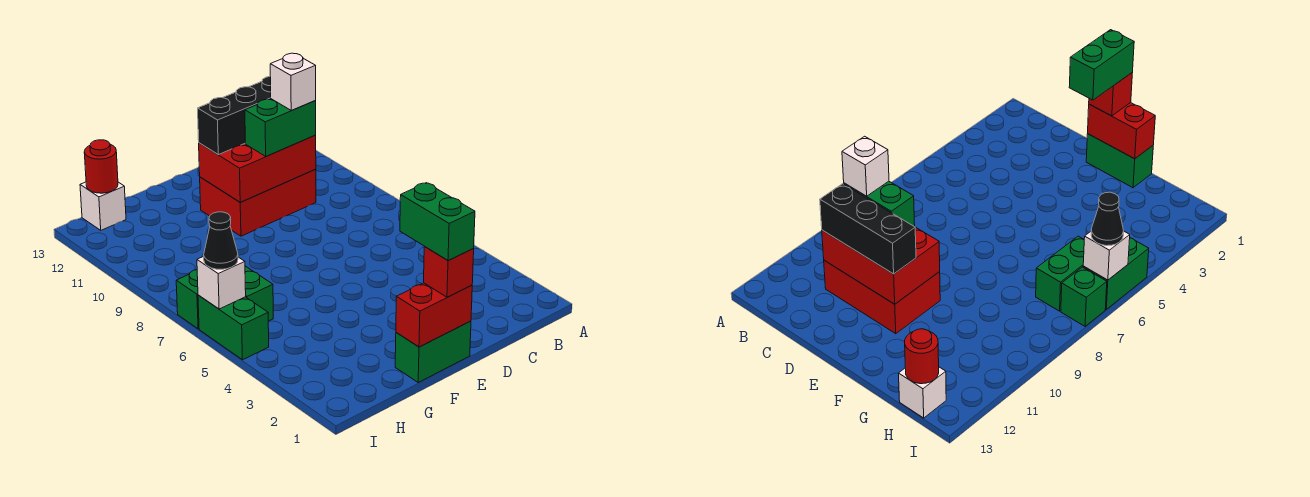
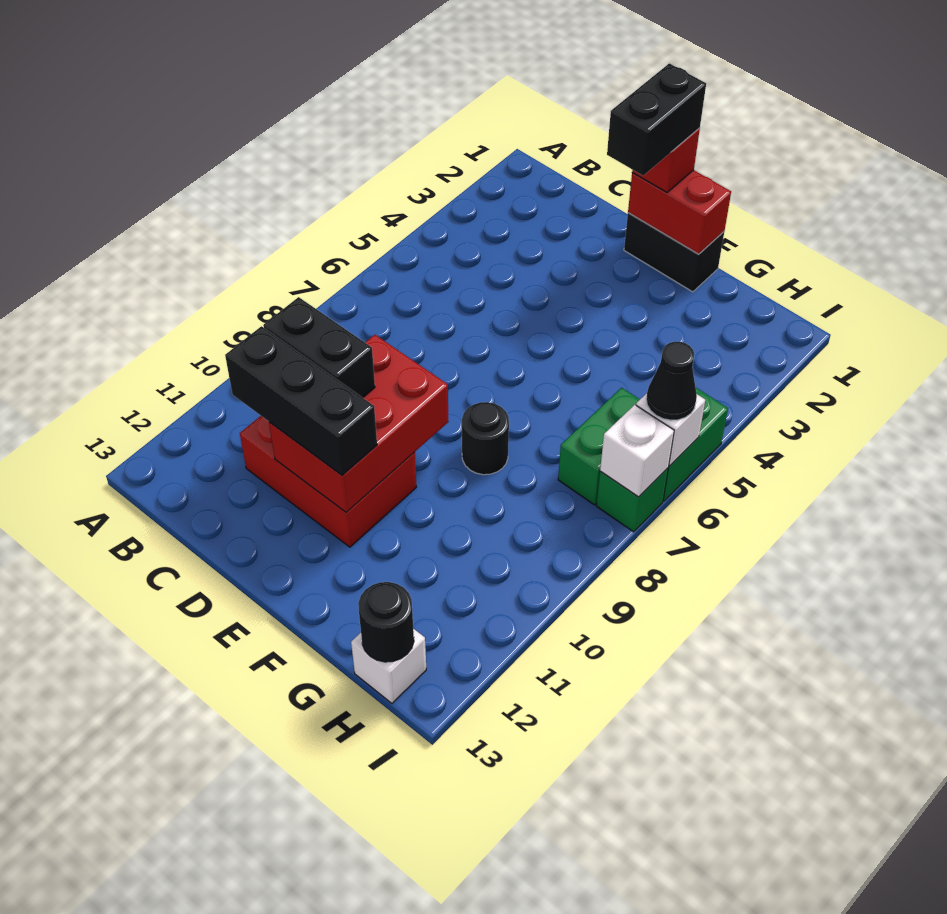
red brick C10:E11 level 2 -> red brick D9:E11 level 2
green brick C10:D10 level 3 -> black brick C10:D10 level 3
white brick C10 level 4 -> white brick I7 level 2
green brick E1:F1 level 1 -> black brick E1:F1 level 1
green brick E1:E2 level 4 -> black brick E1:E2 level 4
none -> black round brick F8 level 1
red round brick H13 level 2 -> black round brick H13 level 2

